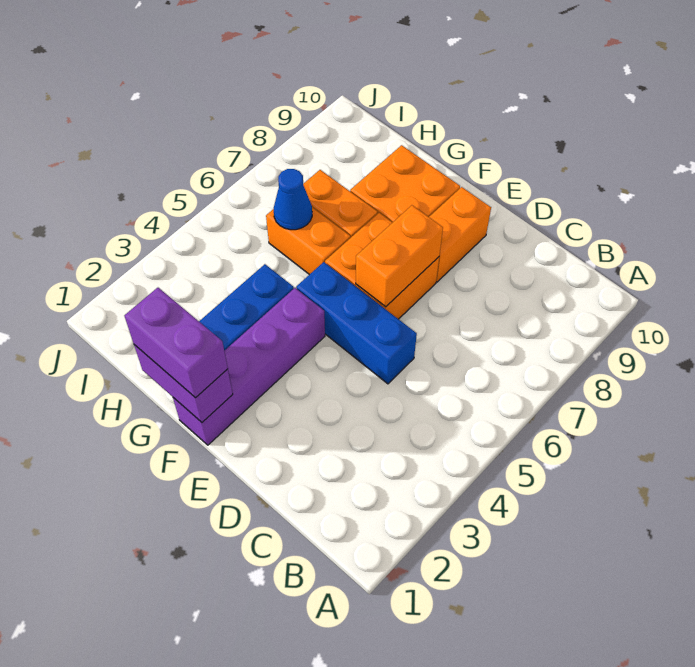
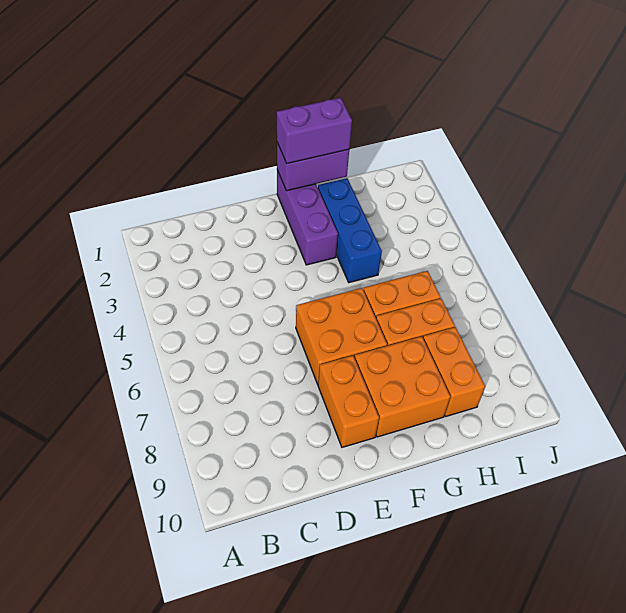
blue brick D5:F5 level 1 -> none
orange brick E6:E7 level 2 -> orange brick H8:H9 level 1
purple brick F1:F4 level 1 -> purple brick F1:F3 level 1
blue cone H6 level 2 -> none

